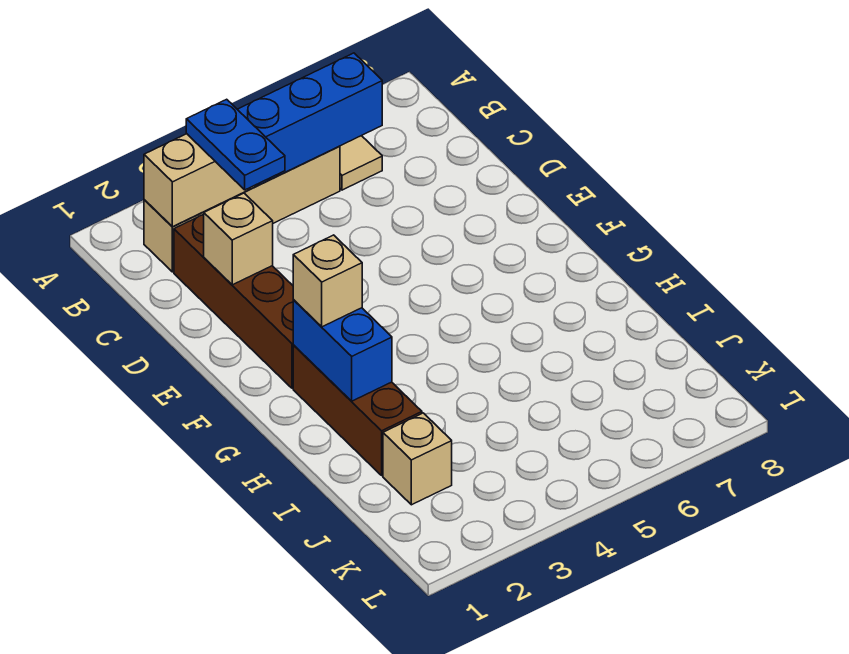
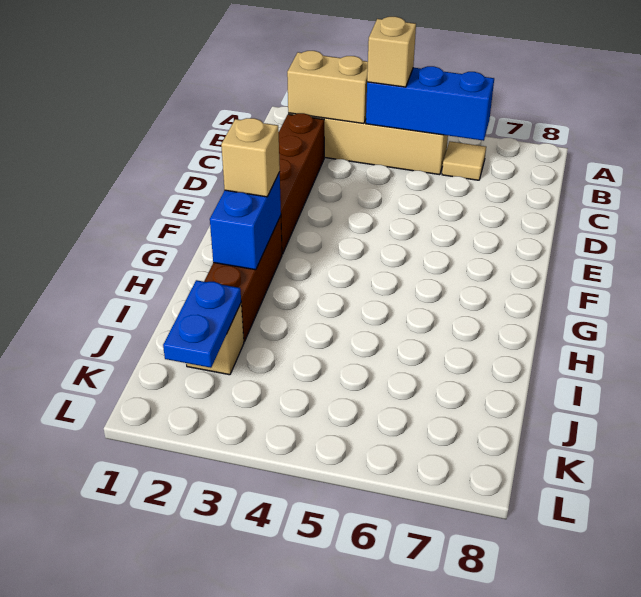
blue plate B3:C3 level 3 -> blue plate J2:K2 level 2
tan brick D2 level 2 -> tan brick B4 level 3

